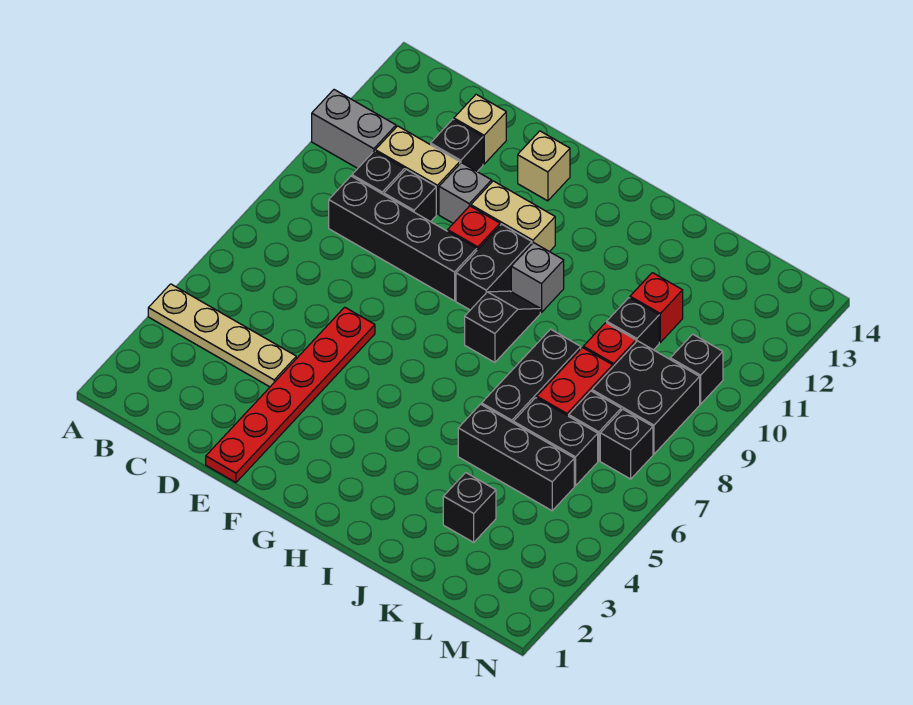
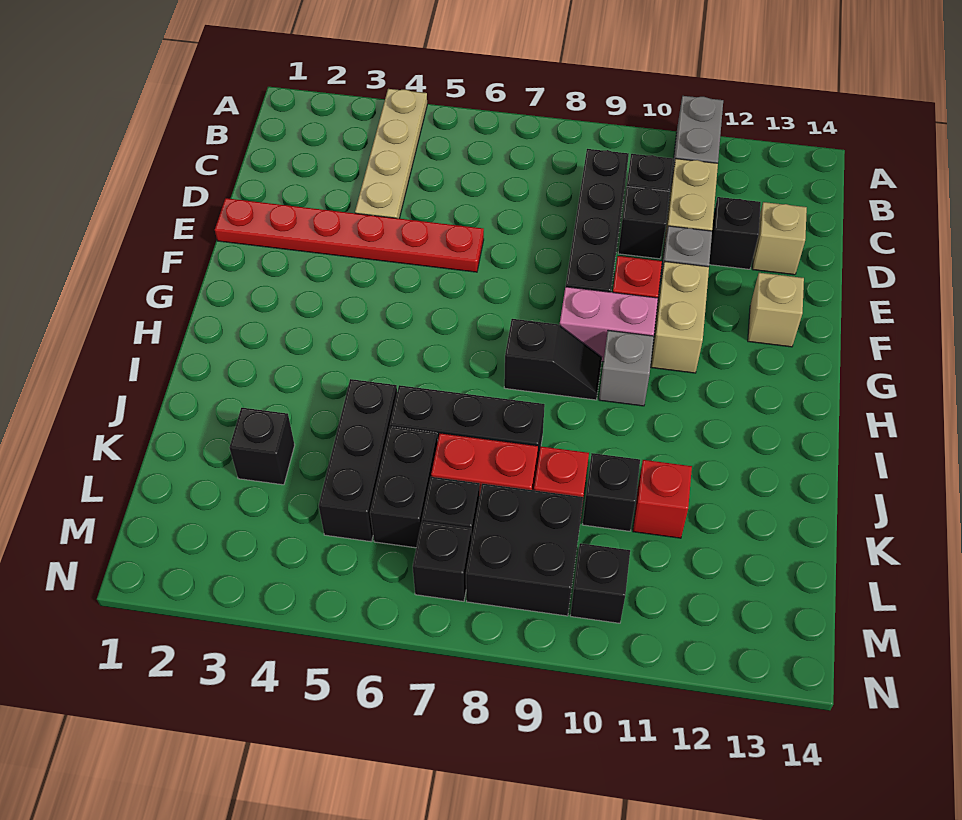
black brick G9:G10 level 1 -> pink brick G9:G10 level 1

